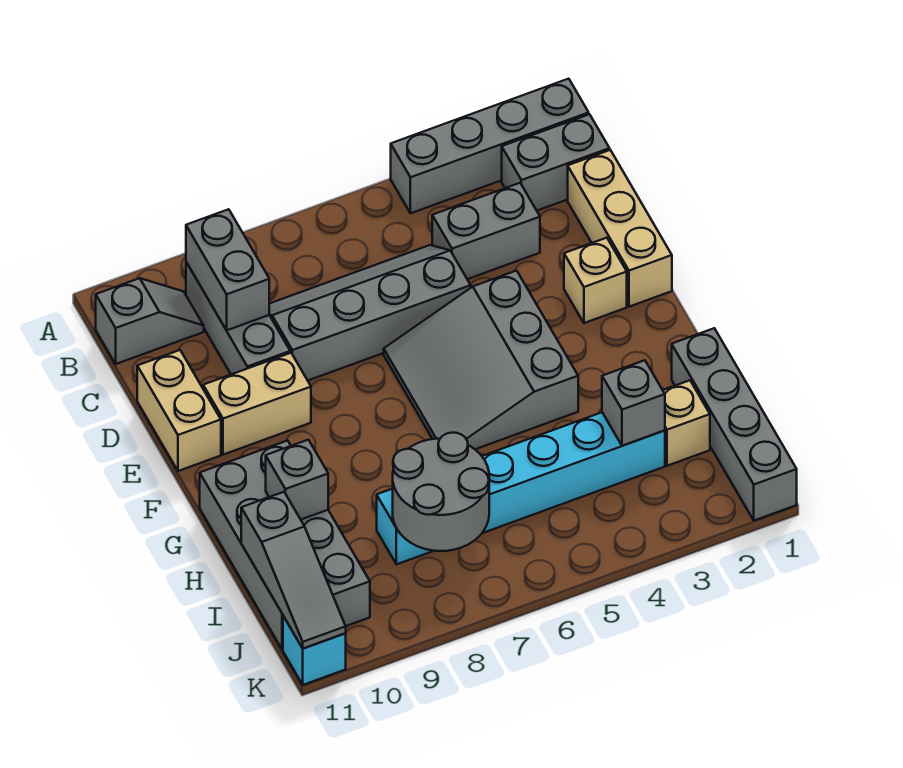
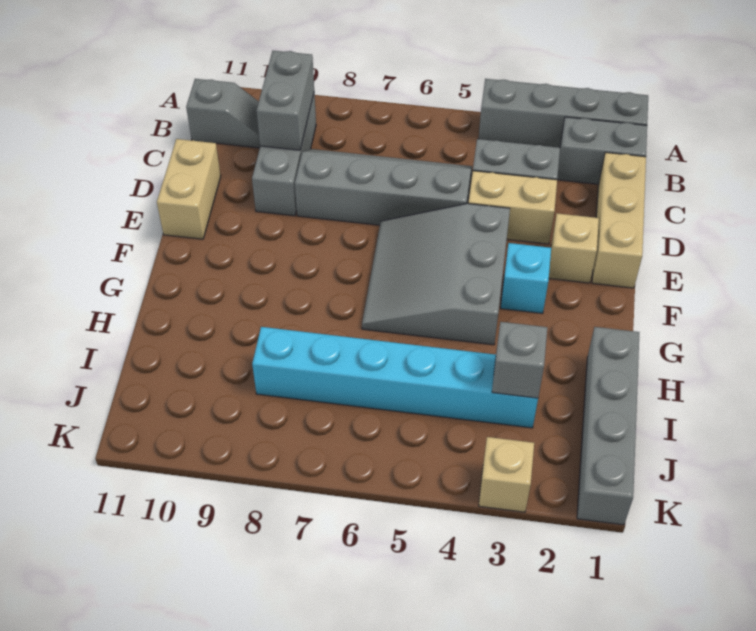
tan brick E9:E10 level 1 -> tan brick D3:D4 level 1
grey brick G10:J11 level 1 -> none
grey brick H10 level 2 -> none
tan brick I2 level 1 -> tan brick K3 level 1
grey round brick I7:J8 level 2 -> none
grey slope I11:K11 level 2 top I -> none
cyan brick K11 level 1 -> cyan brick F3 level 1

